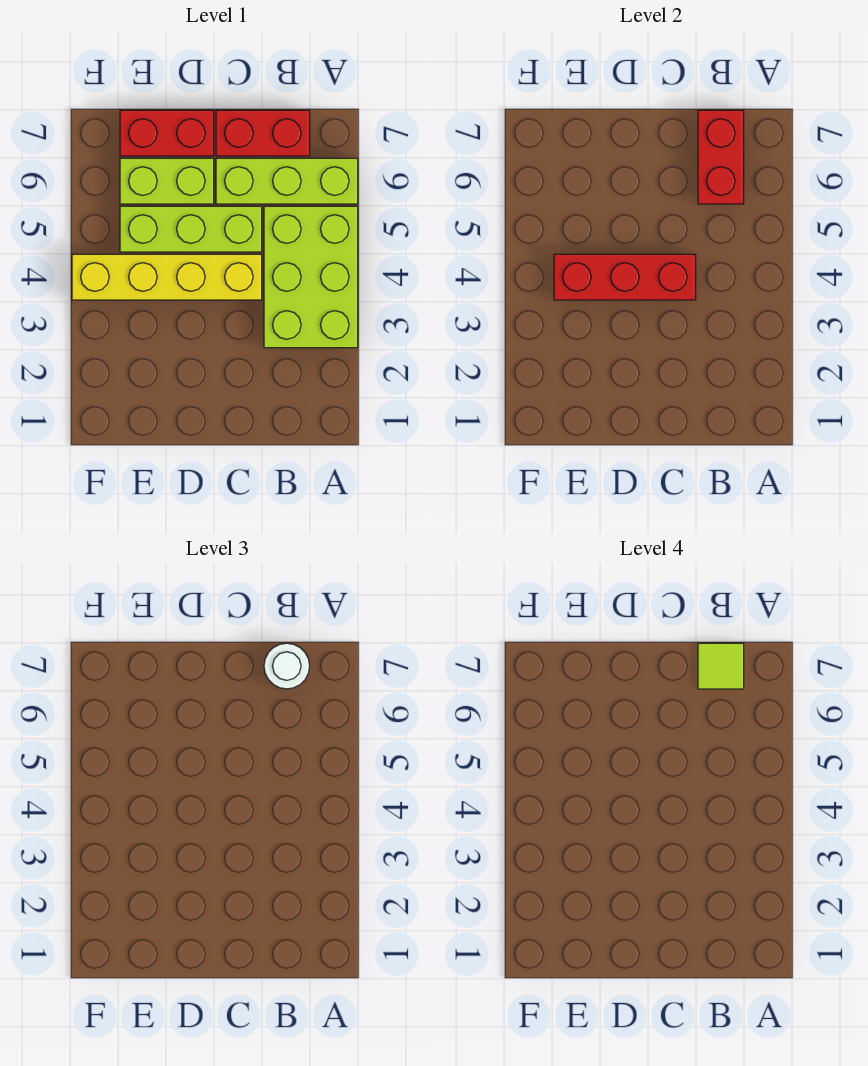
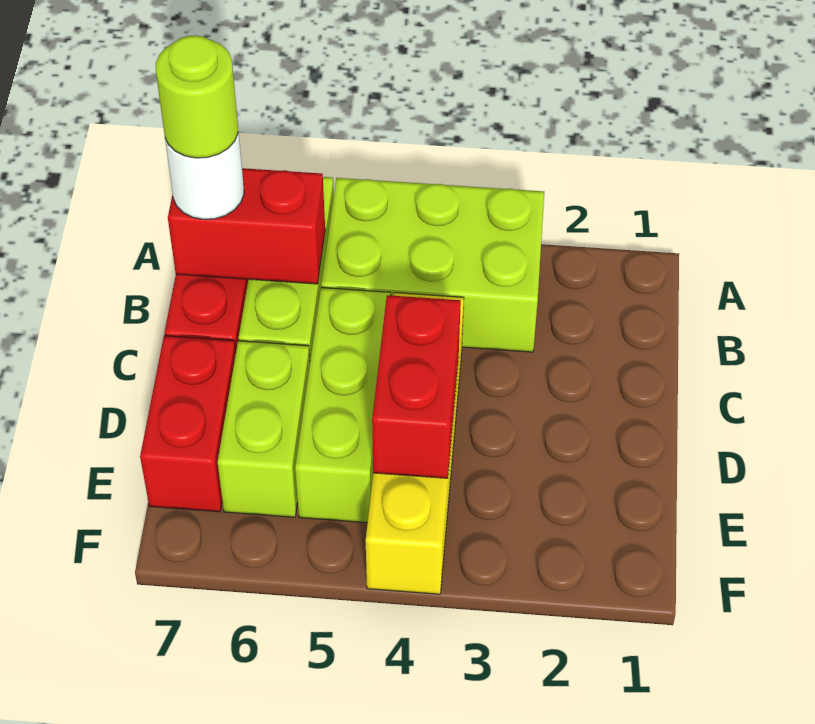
lime tile B7 level 4 -> lime round brick B7 level 4
red brick C4:E4 level 2 -> red brick D4:E4 level 2

